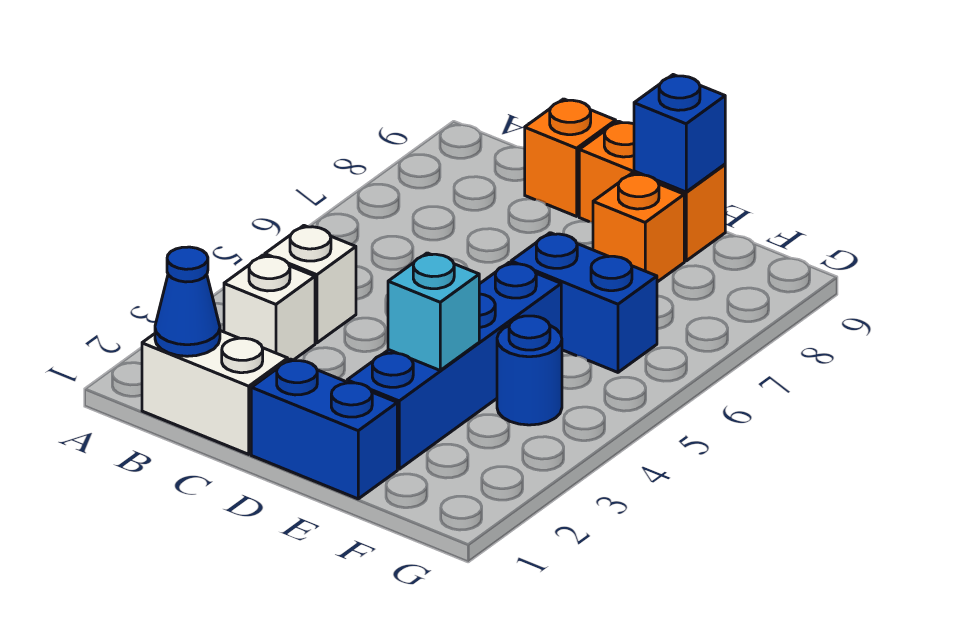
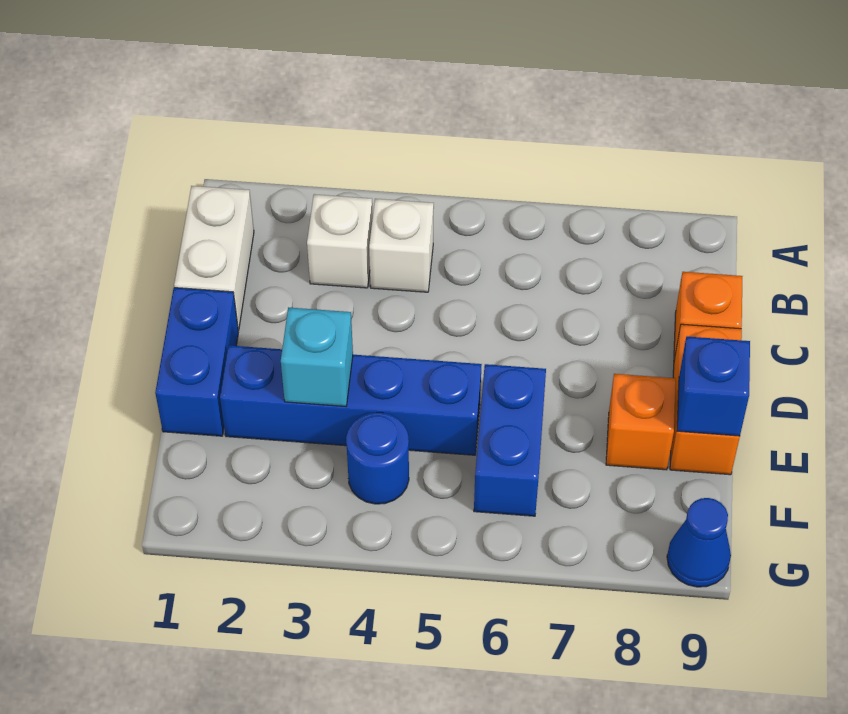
blue cone B1 level 2 -> blue cone G9 level 1

